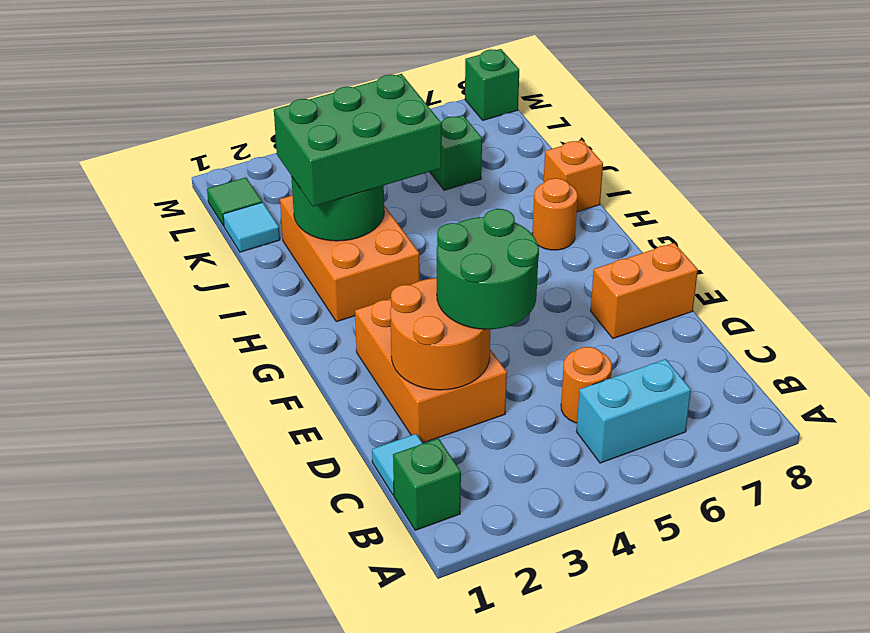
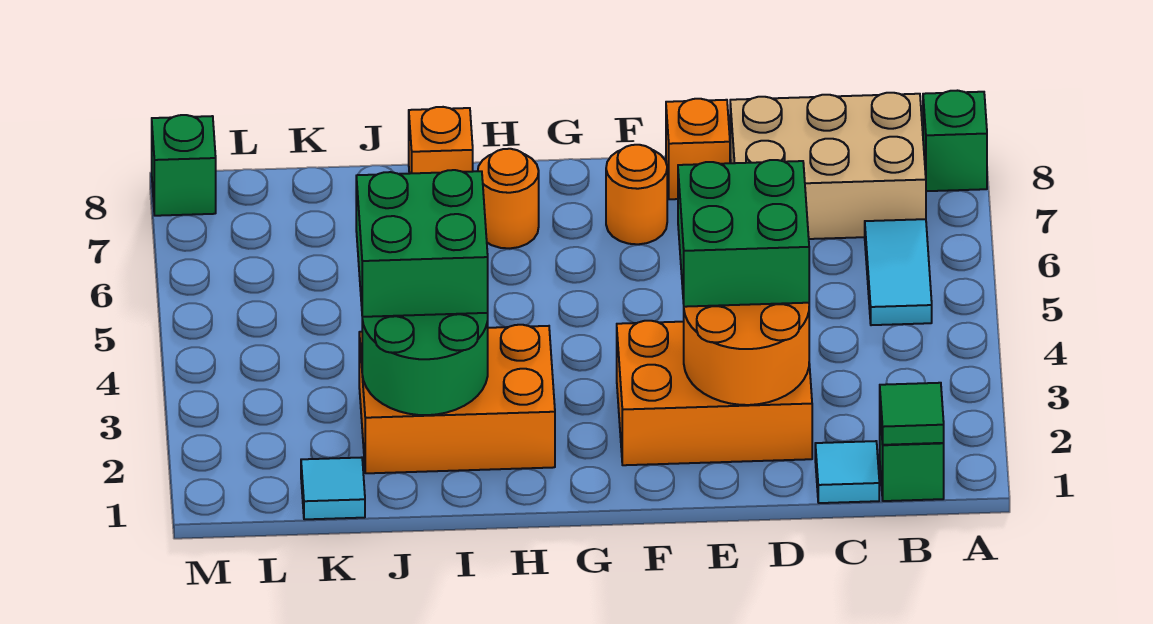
cyan brick B5:B6 level 1 -> cyan tile B5:B6 level 1
none -> tan brick B7:D8 level 1
orange round brick C5 level 1 -> orange round brick F7 level 1
green round brick D3:E4 level 3 -> green brick D3:E4 level 3
orange brick E7:E8 level 1 -> orange brick E8 level 1
green brick I2:J4 level 3 -> green brick I3:J4 level 3
green brick K6 level 1 -> green brick A8 level 1
green tile L1 level 1 -> green tile B1 level 2

